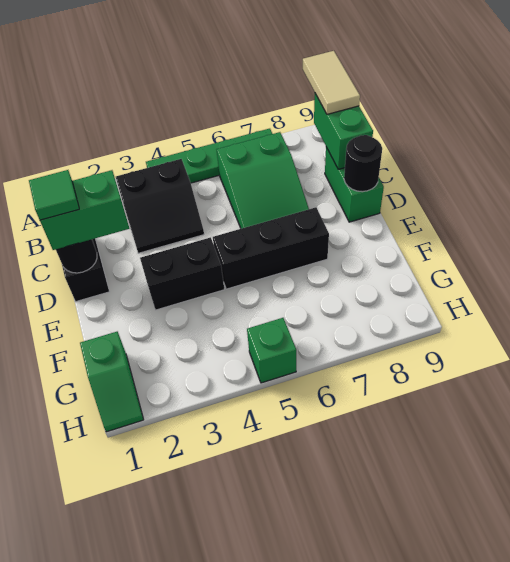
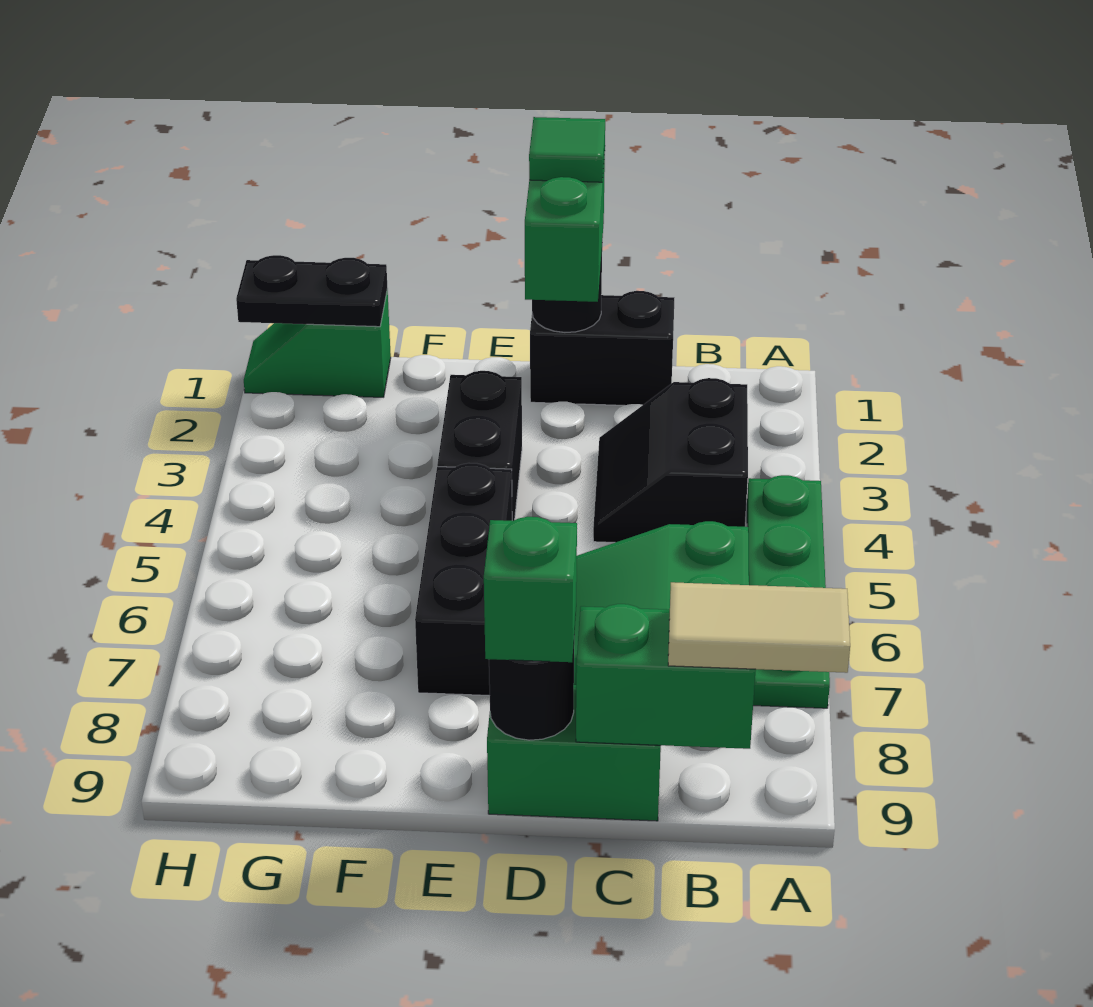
none -> black plate G1:H1 level 2
green brick H5 level 1 -> green brick D9 level 3

